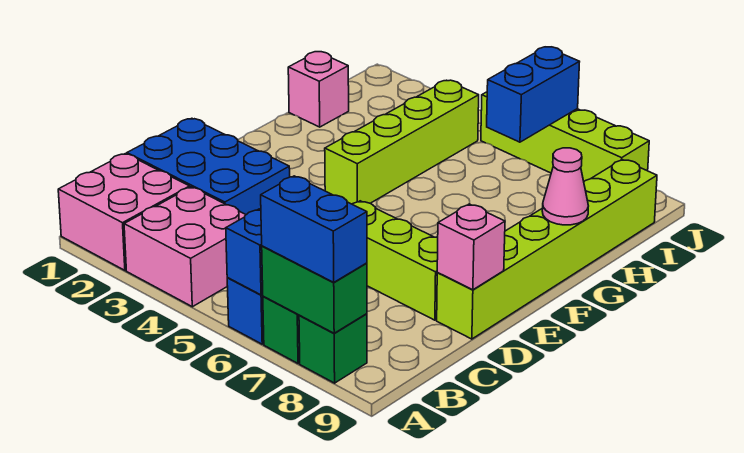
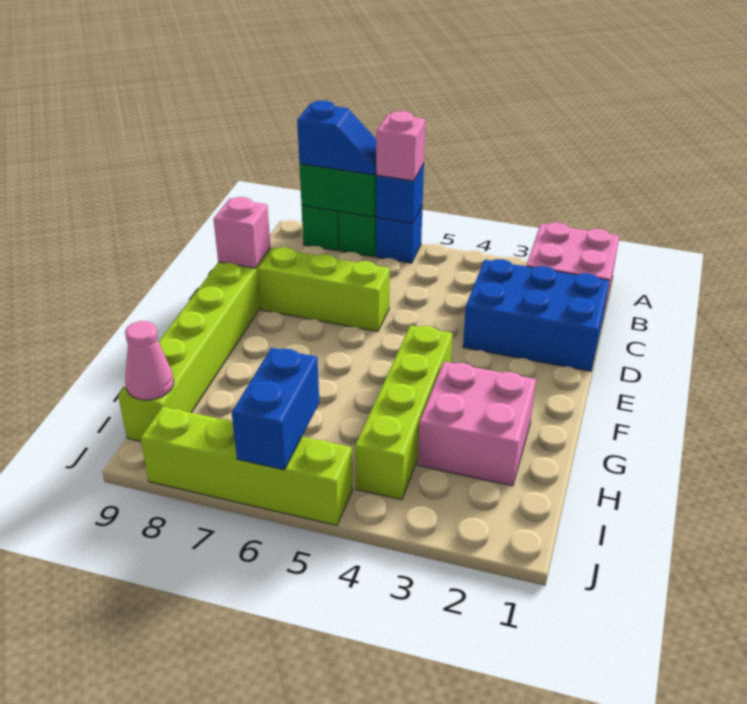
pink brick A3:B4 level 1 -> pink brick G2:H3 level 1
blue brick A7:A8 level 3 -> blue slope A7:A8 level 3 top 8
pink cone G9 level 2 -> pink cone I9 level 2
pink brick H1 level 1 -> pink brick A6 level 3

